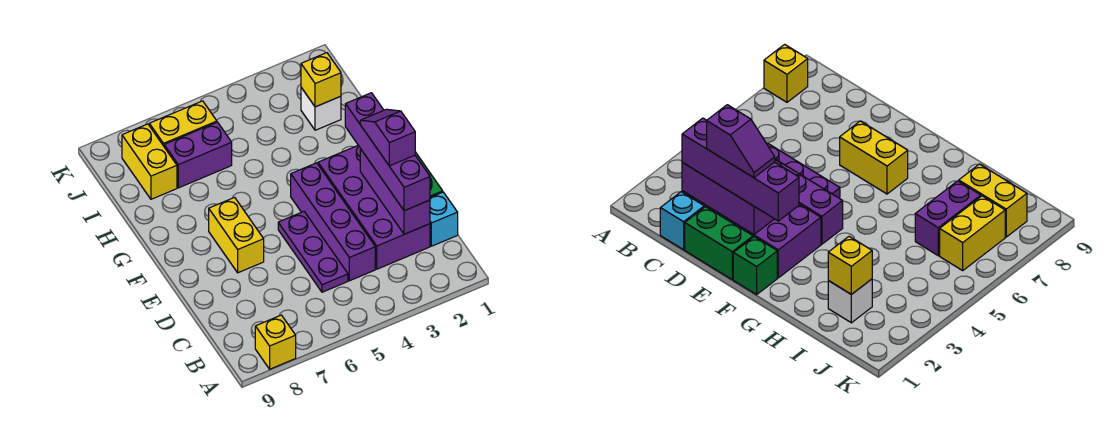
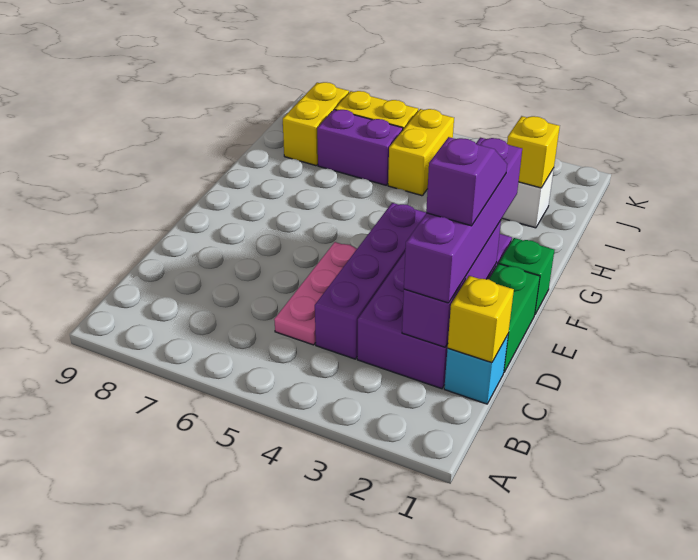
yellow brick A8 level 1 -> yellow brick C1 level 2
purple plate C5:E5 level 1 -> pink plate C5:E5 level 1
yellow brick E7:F7 level 1 -> yellow brick I5:J5 level 1

